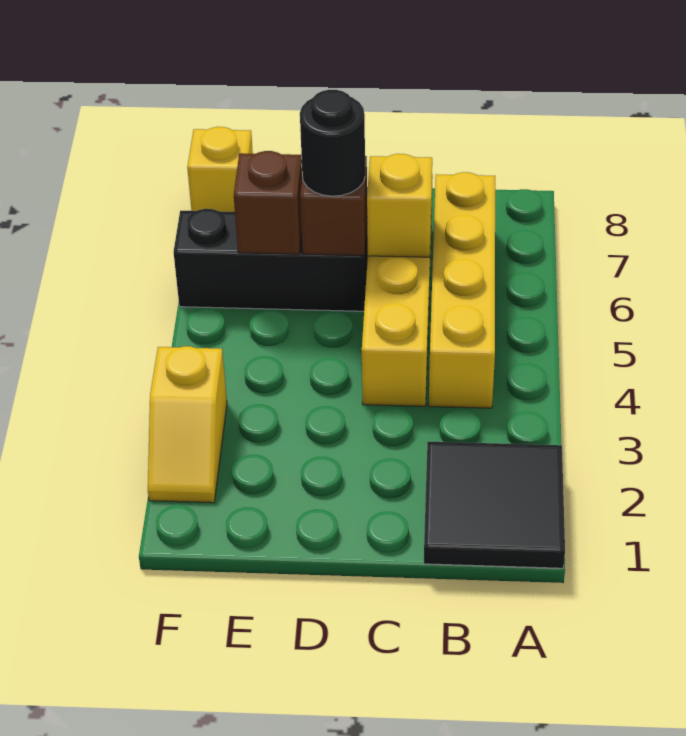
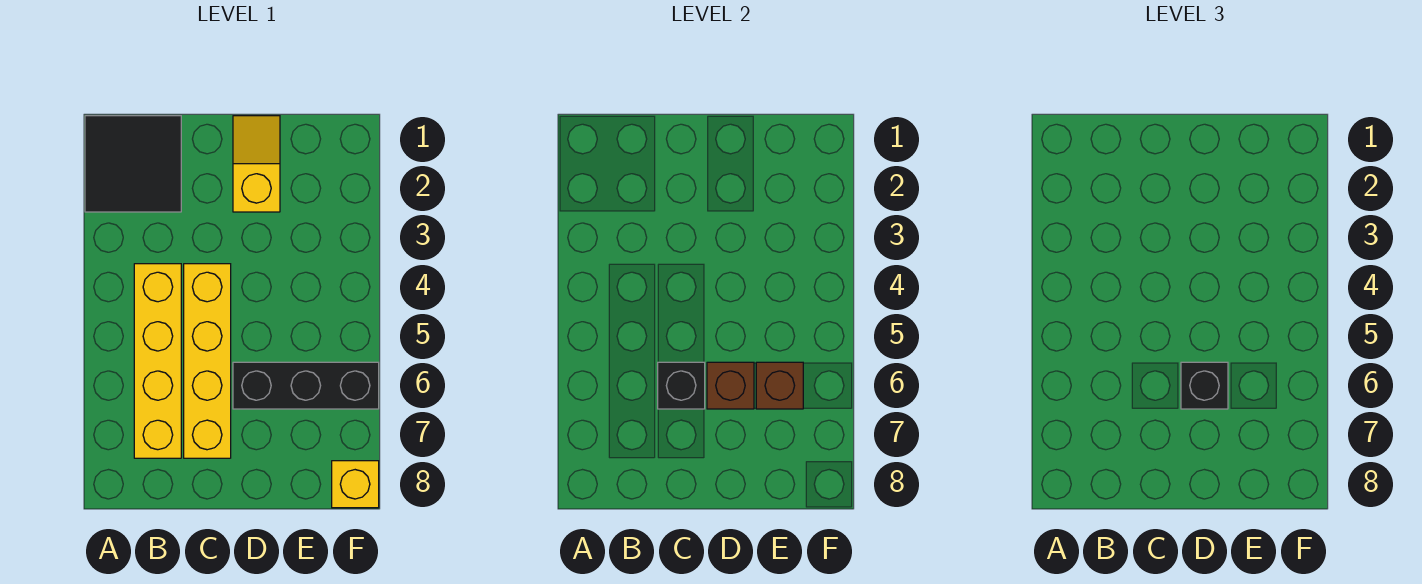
yellow brick C6 level 2 -> black brick C6 level 2
black round brick D6 level 3 -> black brick D6 level 3
yellow slope F2:F3 level 1 top 3 -> yellow slope D1:D2 level 1 top 2

